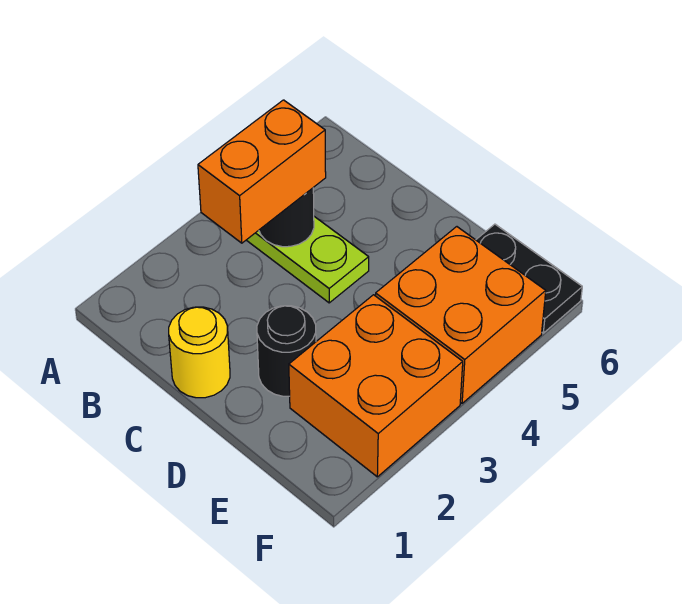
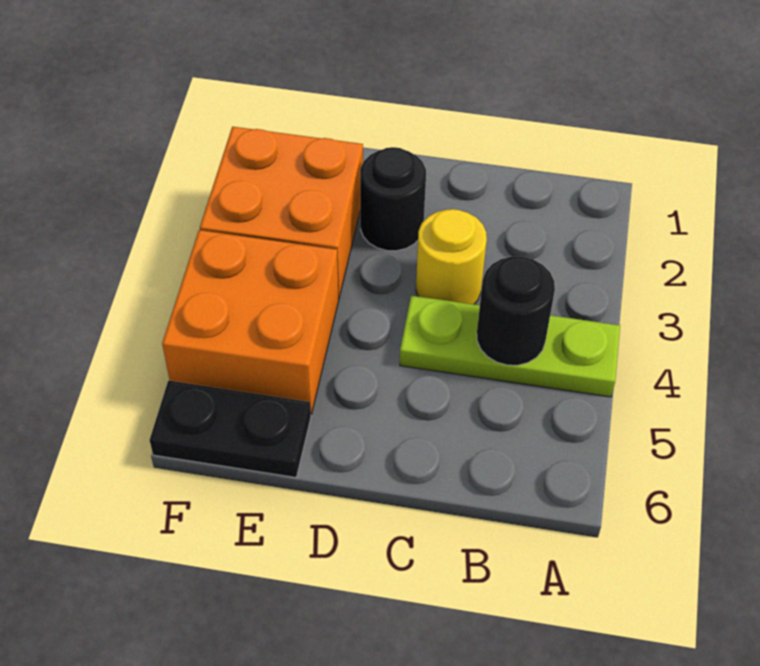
orange brick B3:B4 level 3 -> none
yellow round brick C1 level 1 -> yellow round brick C3 level 1

